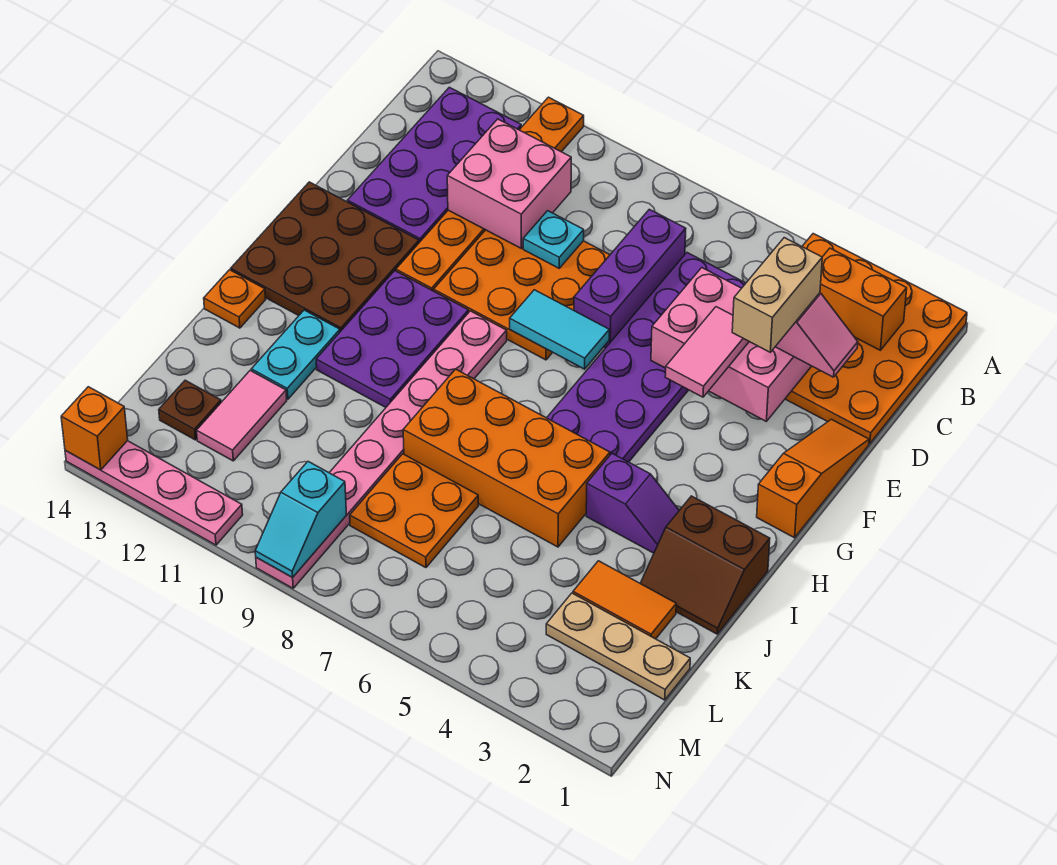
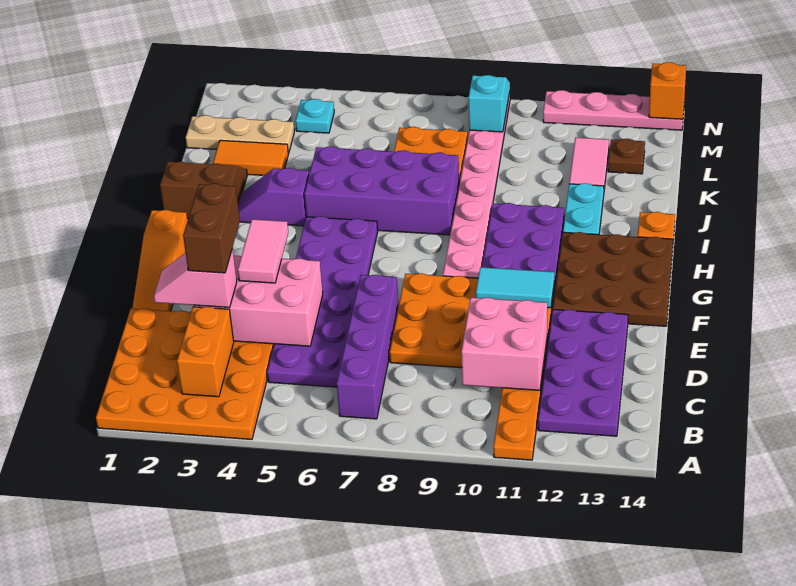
orange brick B2:B3 level 2 -> orange brick B3:C3 level 2
purple brick C7:E7 level 1 -> purple brick B7:E7 level 1
tan brick D3:E3 level 4 -> brown brick D3:E3 level 4
cyan plate D9 level 2 -> cyan plate M4 level 1
cyan tile F7:F8 level 2 -> cyan tile F10:F11 level 2
orange brick I5:J8 level 1 -> purple brick I5:J8 level 1

